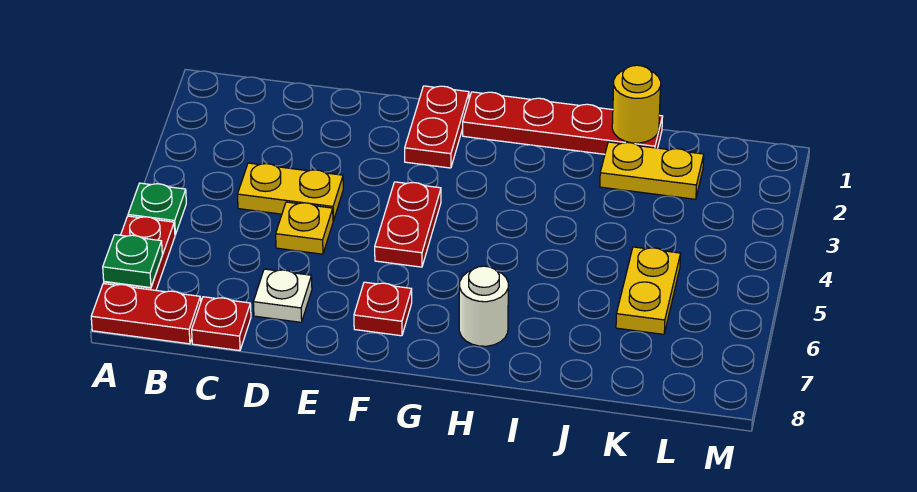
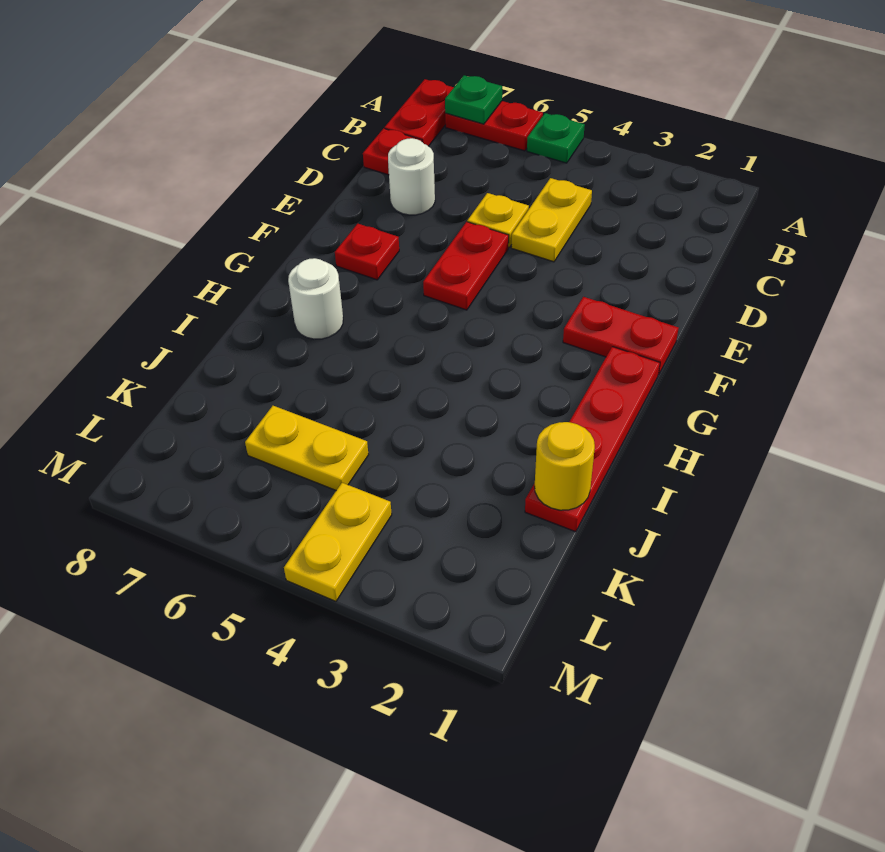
white plate D7 level 1 -> white round brick D7 level 1
red plate F4:F5 level 1 -> red plate E5:F5 level 1
yellow plate J2:K2 level 1 -> yellow plate L4:M4 level 1

